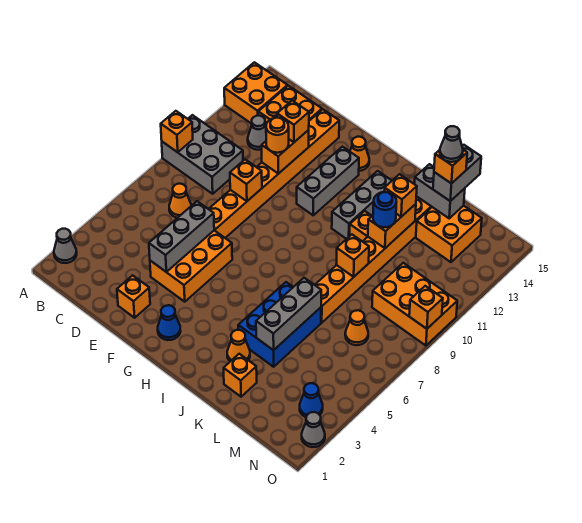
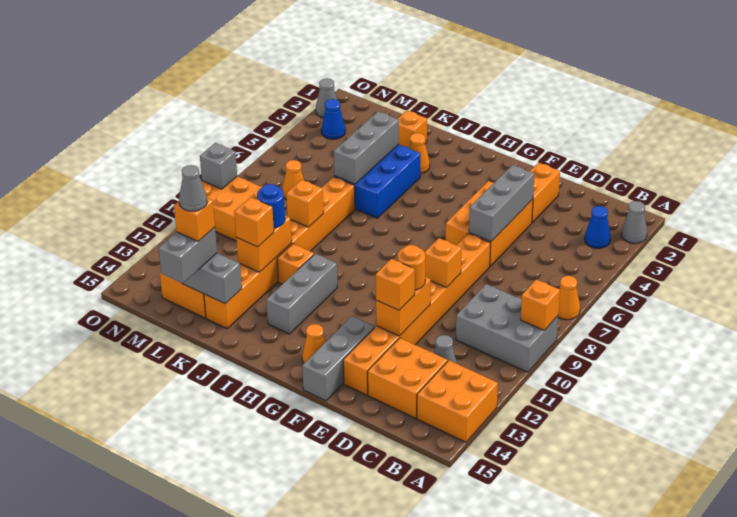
orange cone C7 level 1 -> orange cone A7 level 1
orange brick E2 level 1 -> orange brick E2:E3 level 1
blue cone G2 level 1 -> blue cone B3 level 1
grey brick G11:G13 level 1 -> grey brick F13:F15 level 1
orange brick O9 level 2 -> grey brick O9 level 2

